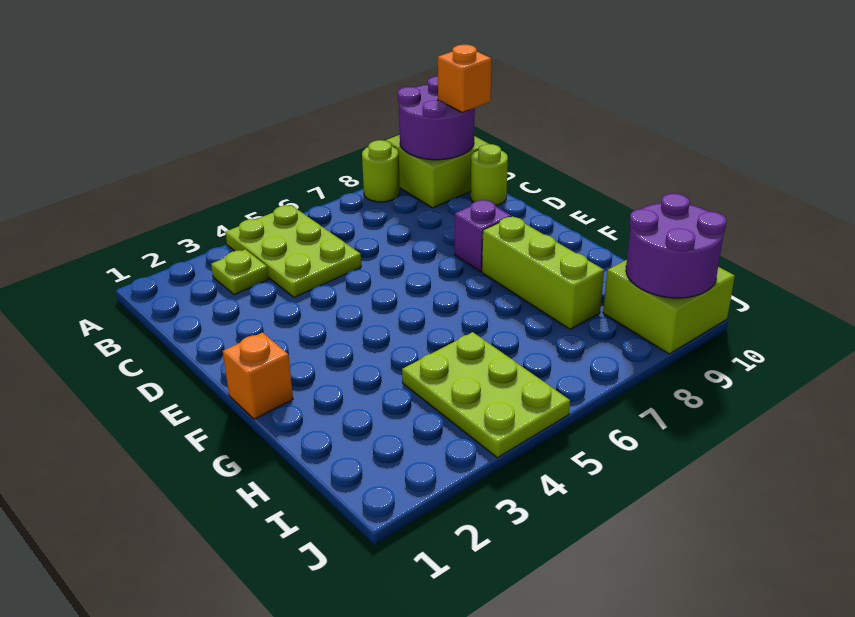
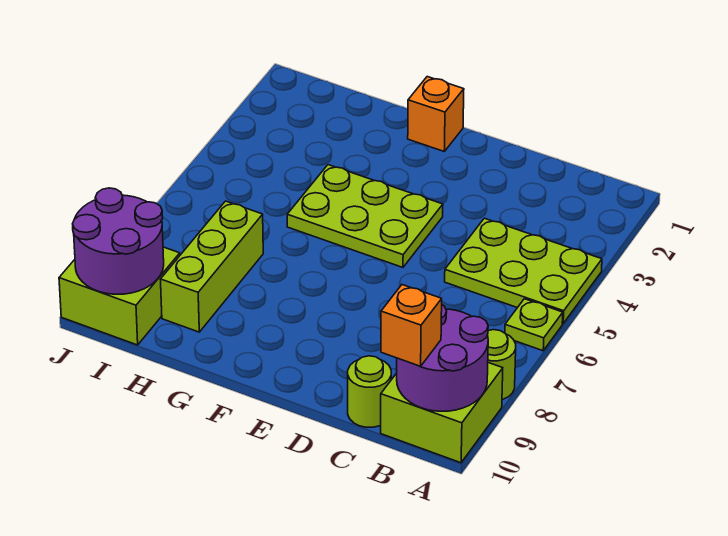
lime plate B3 level 1 -> lime plate A6 level 1
purple brick E8 level 1 -> none
lime brick F8:H8 level 1 -> lime brick H7:H9 level 1
lime plate H4:J5 level 1 -> lime plate E4:G5 level 1

